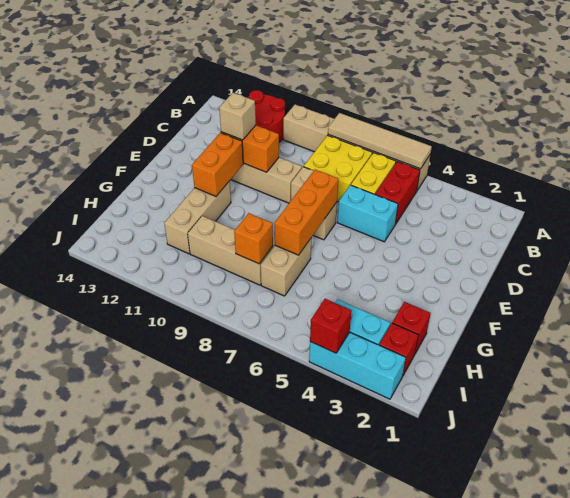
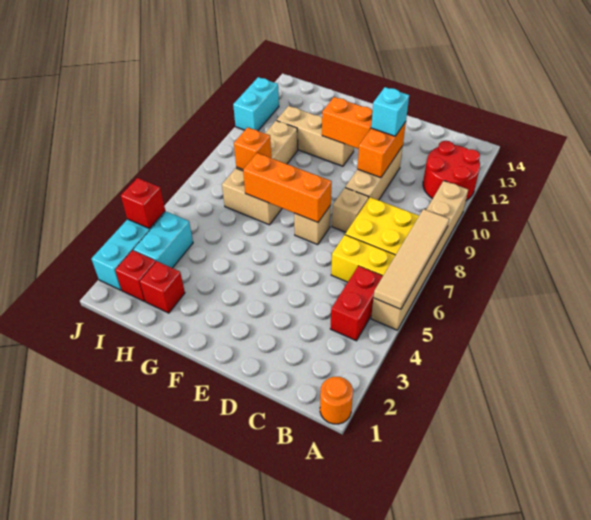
none -> orange round brick A1 level 1
red brick B5:C5 level 1 -> red brick B4:B5 level 1
cyan brick D5:D6 level 1 -> cyan brick J11:J12 level 1
tan brick D11 level 3 -> cyan brick D11 level 3

